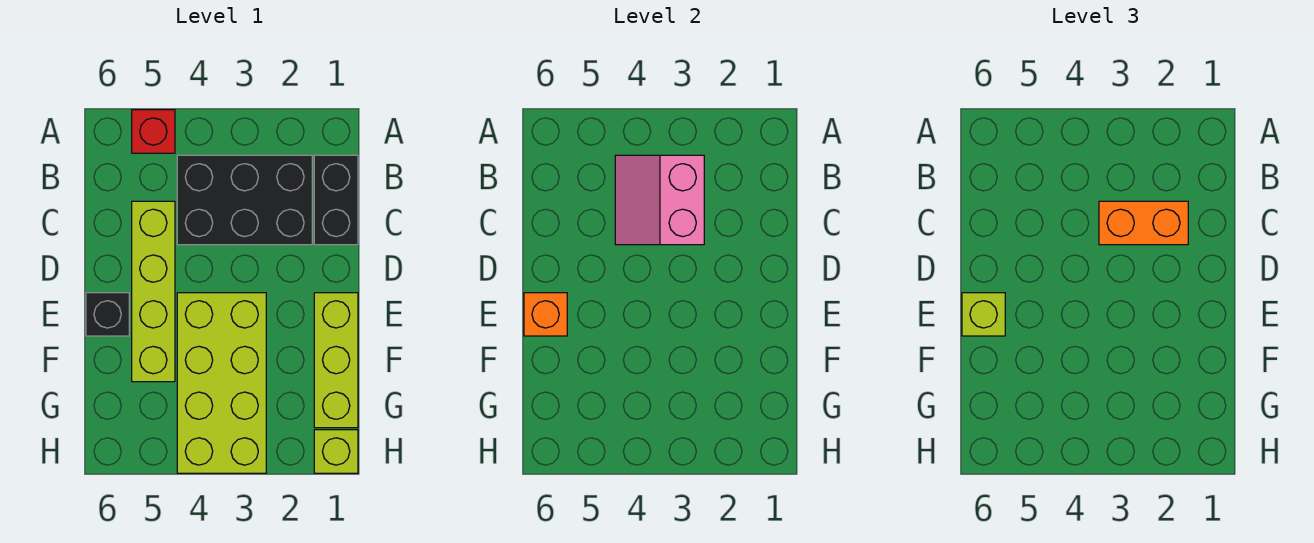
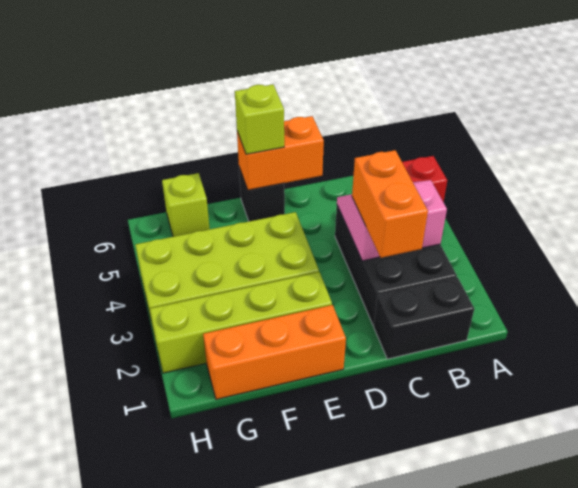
lime brick C5:F5 level 1 -> lime brick E2:H2 level 1
lime brick E1:G1 level 1 -> orange brick E1:G1 level 1
orange brick E6 level 2 -> orange brick D6:E6 level 2
lime brick H1 level 1 -> lime brick G6 level 1

